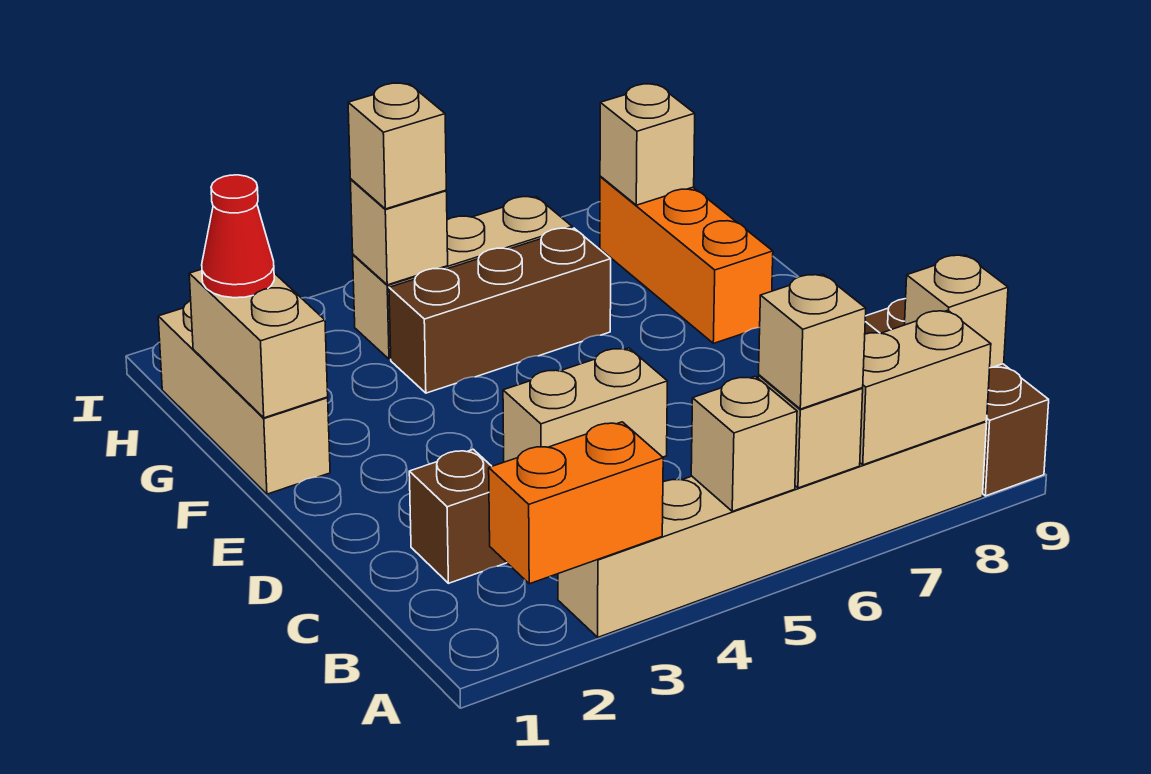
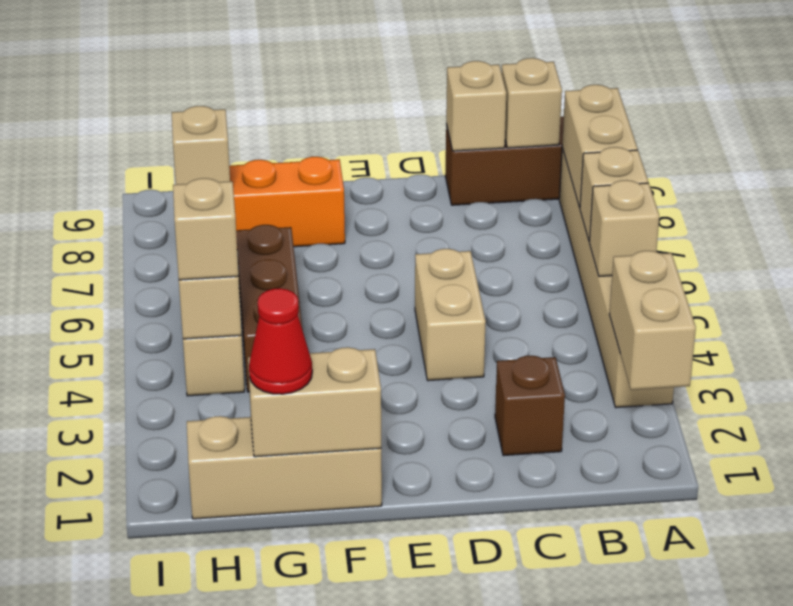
orange brick A2:A3 level 2 -> tan brick A2:A3 level 2
tan brick A6 level 3 -> tan brick C9 level 2

